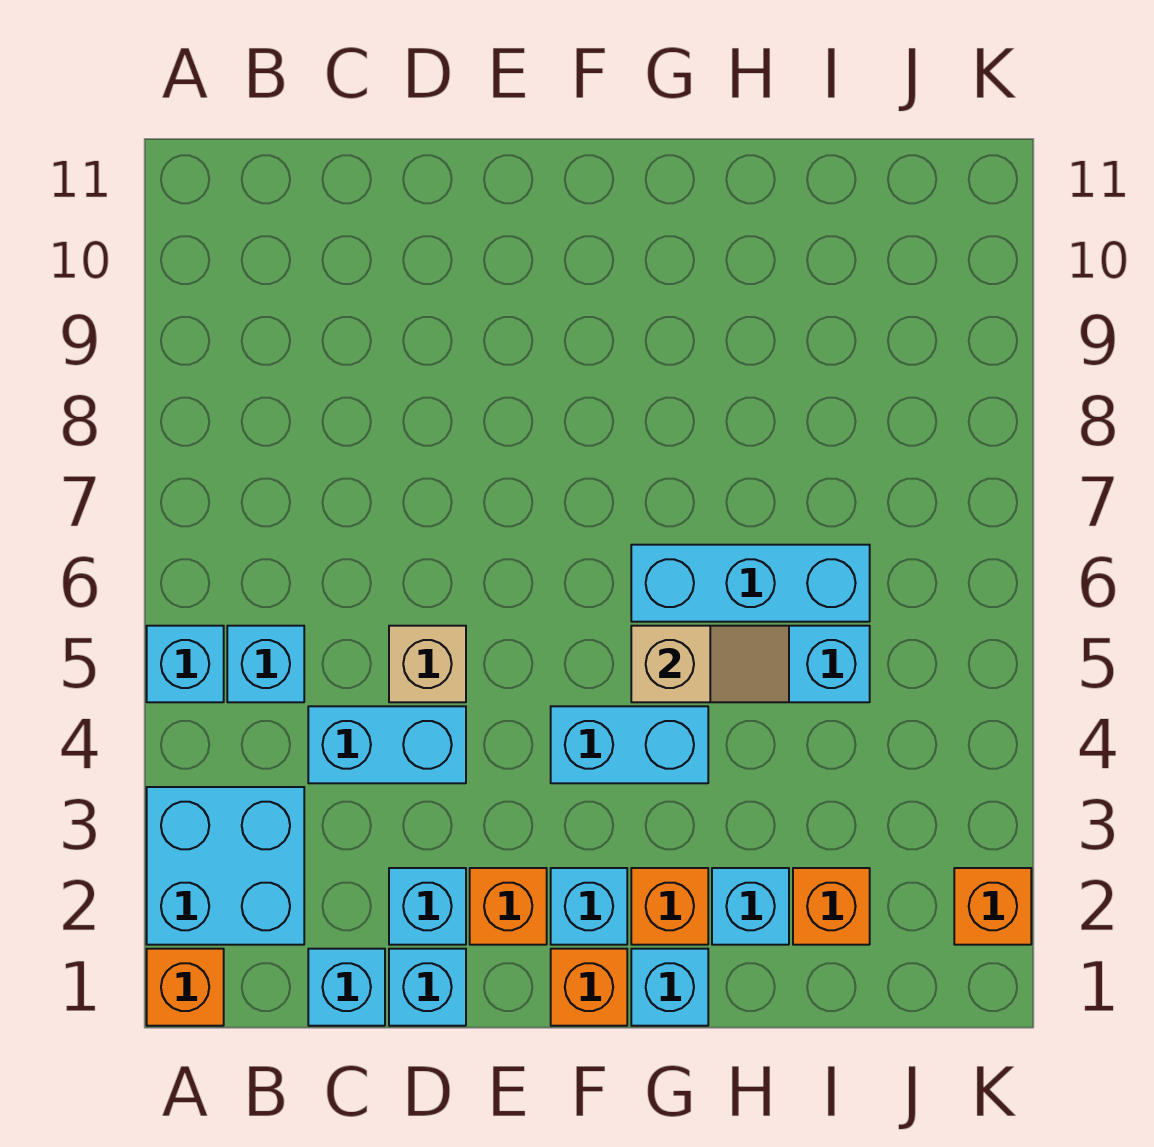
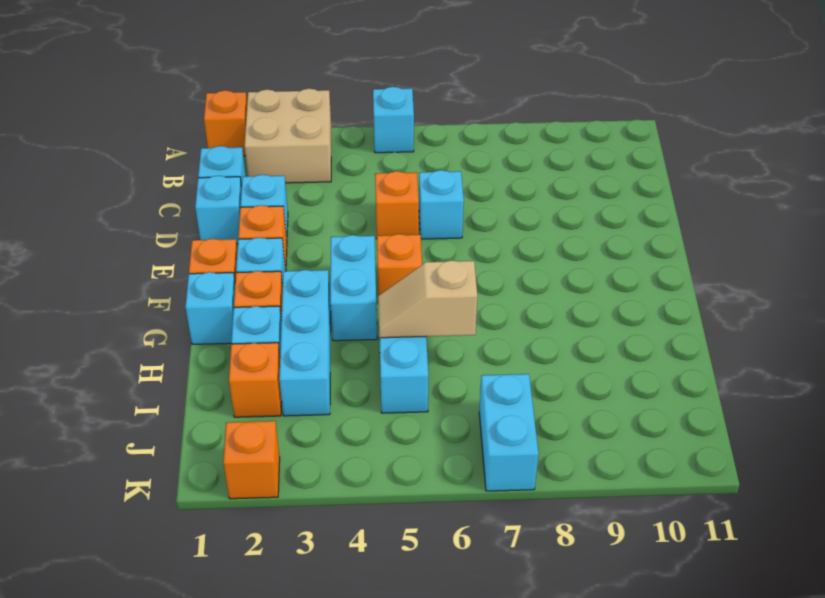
cyan brick A2:B3 level 1 -> tan brick A2:B3 level 1
cyan brick B5 level 1 -> cyan brick D6 level 1
cyan brick C4:D4 level 1 -> cyan brick J7:K7 level 1
tan brick D5 level 1 -> orange brick D5 level 1
none -> orange brick F5 level 1
tan slope G5:H5 level 2 top G -> tan slope H5:H6 level 2 top 6
cyan brick G6:I6 level 1 -> cyan brick G3:I3 level 1

